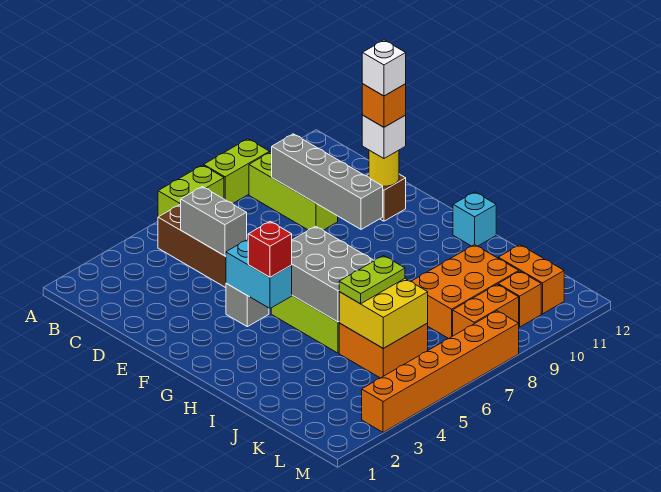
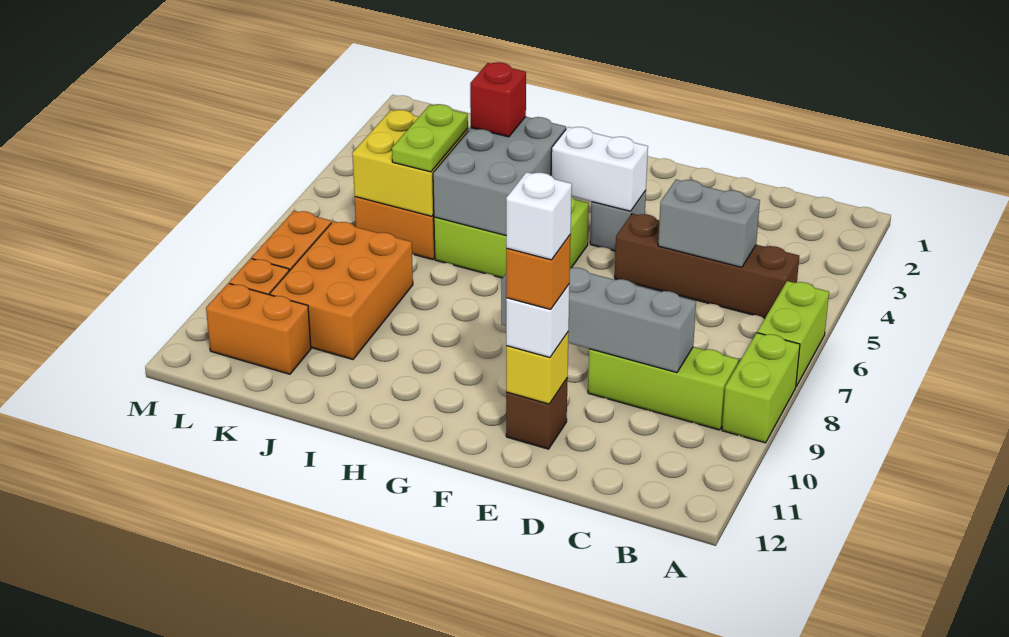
yellow round brick E11 level 2 -> yellow brick E11 level 2
cyan brick F4:G4 level 2 -> white brick F4:G4 level 2
red brick G4 level 3 -> red brick I4 level 3
grey brick G5:I6 level 2 -> grey brick H4:I6 level 2
cyan brick H12 level 1 -> none
orange brick M3:M8 level 1 -> none

